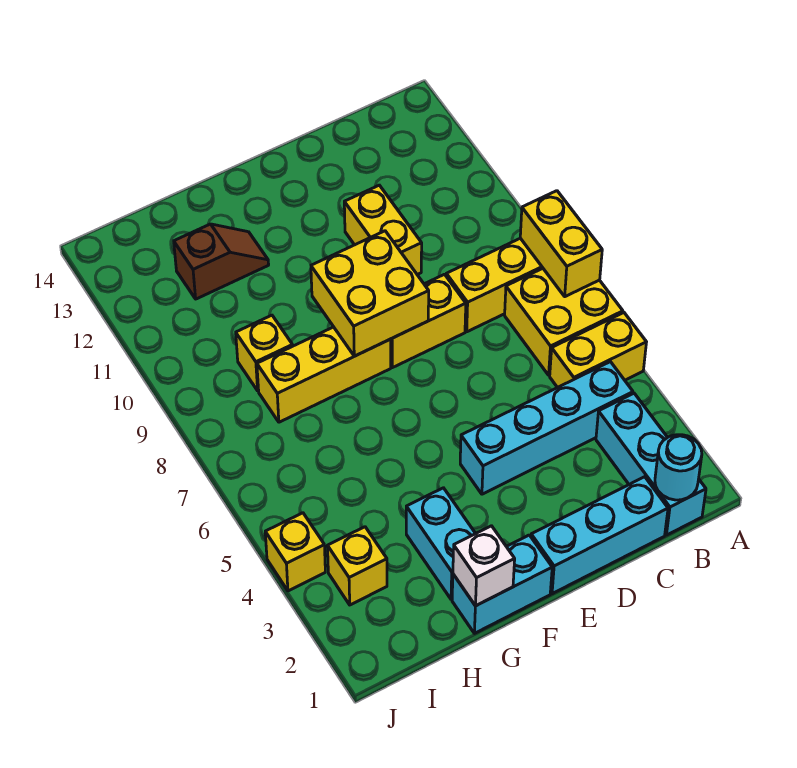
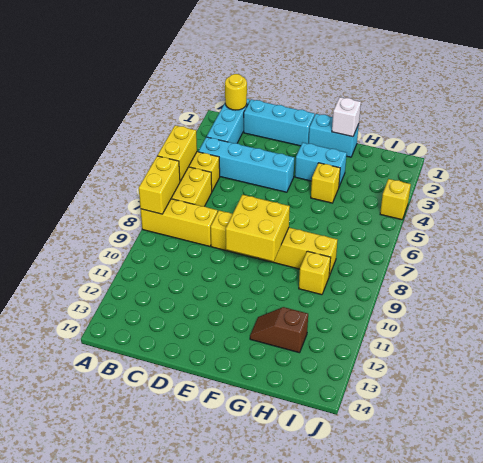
cyan round brick B1 level 2 -> yellow round brick B1 level 2
yellow brick D10:D11 level 1 -> yellow brick A5:A6 level 2
cyan brick G2:G3 level 1 -> cyan brick F3:G3 level 1
yellow brick I3 level 1 -> yellow brick G4 level 1

